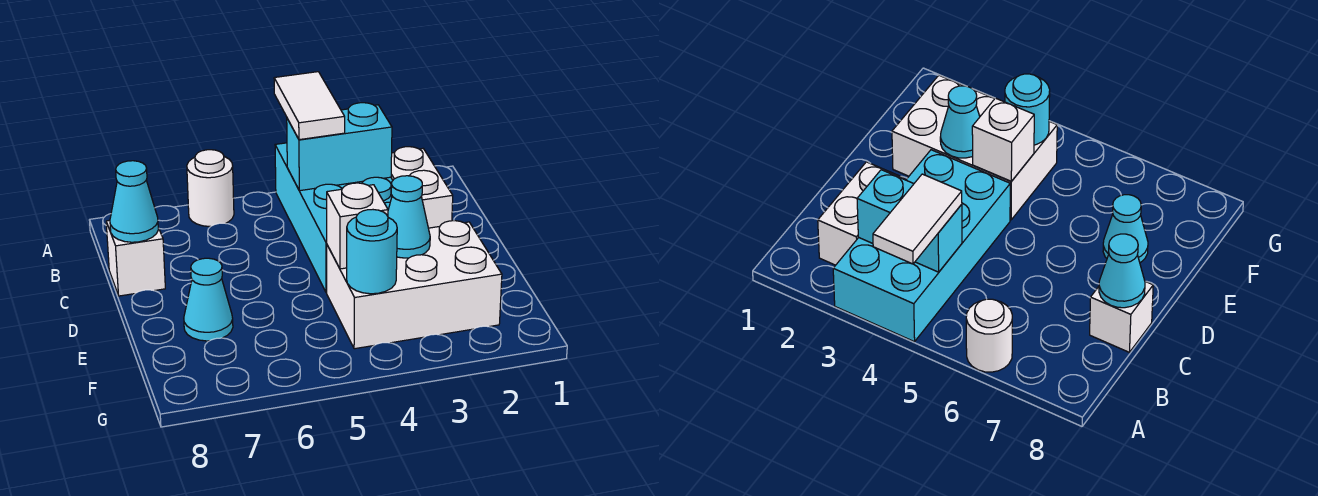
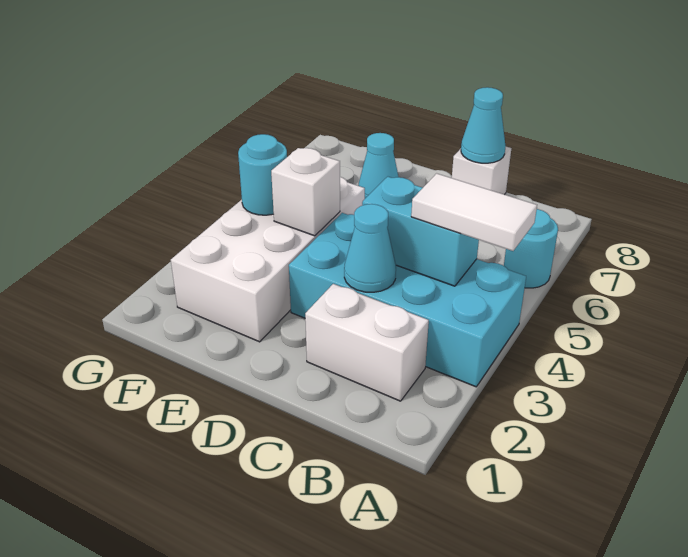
white round brick A6 level 1 -> cyan round brick A6 level 1
cyan brick B3:B4 level 2 -> cyan brick B4:C4 level 2
white brick E2:F4 level 1 -> white brick E2:F5 level 1
cyan cone E3 level 2 -> cyan cone C3 level 2

